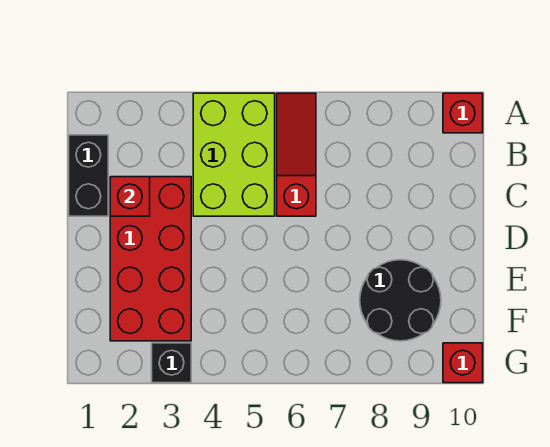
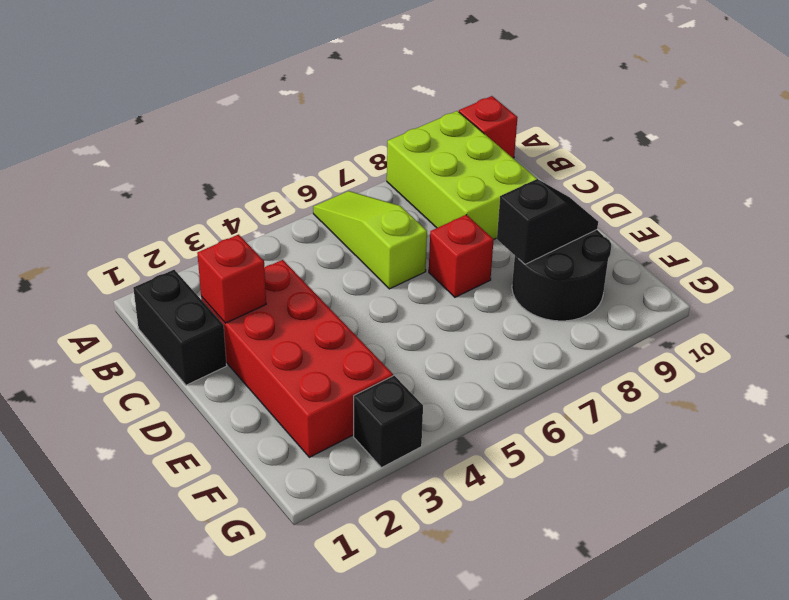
lime brick A4:C5 level 1 -> lime brick A8:C9 level 1
red slope A6:C6 level 1 top C -> lime slope A6:C6 level 1 top C
none -> black slope E8:E9 level 2 top 8
red brick G10 level 1 -> red brick D7 level 1

